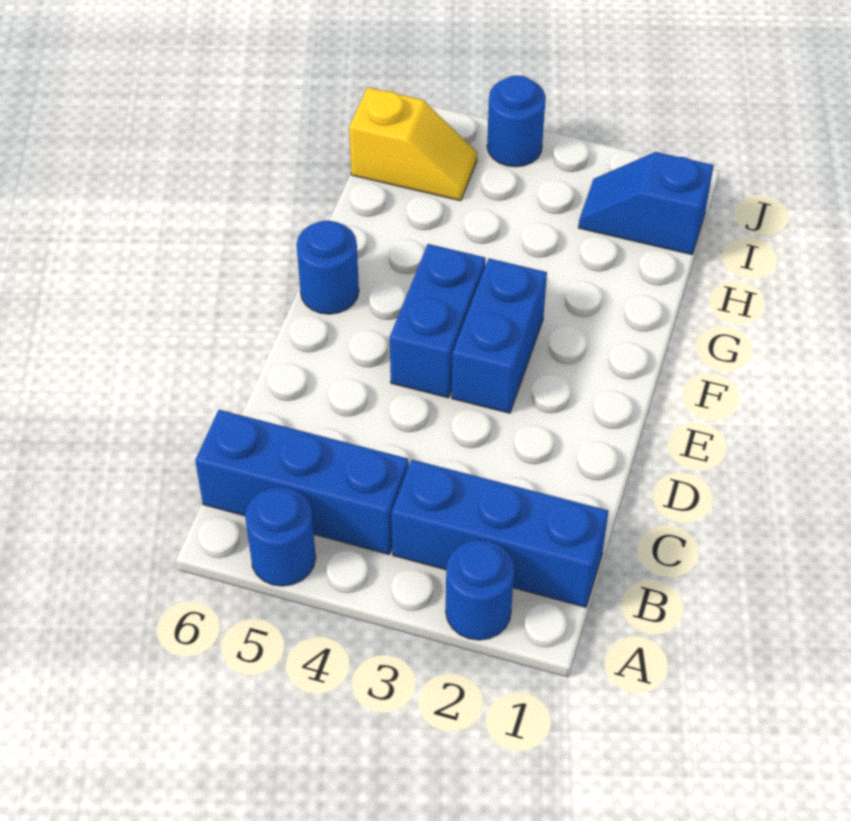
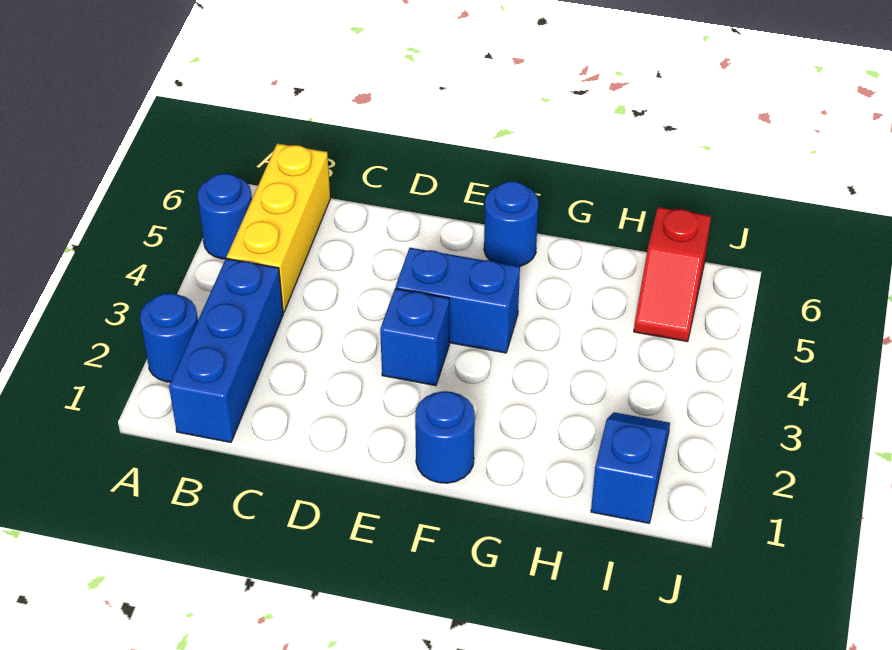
blue brick B4:B6 level 1 -> yellow brick B4:B6 level 1
blue brick E3:F3 level 1 -> blue brick E3 level 1
yellow slope I5:I6 level 1 top 6 -> red slope I5:I6 level 1 top 6
blue round brick J4 level 1 -> blue round brick F1 level 1

